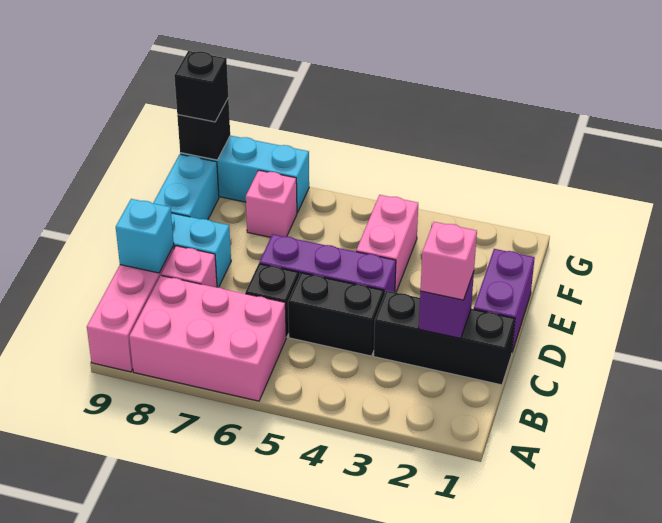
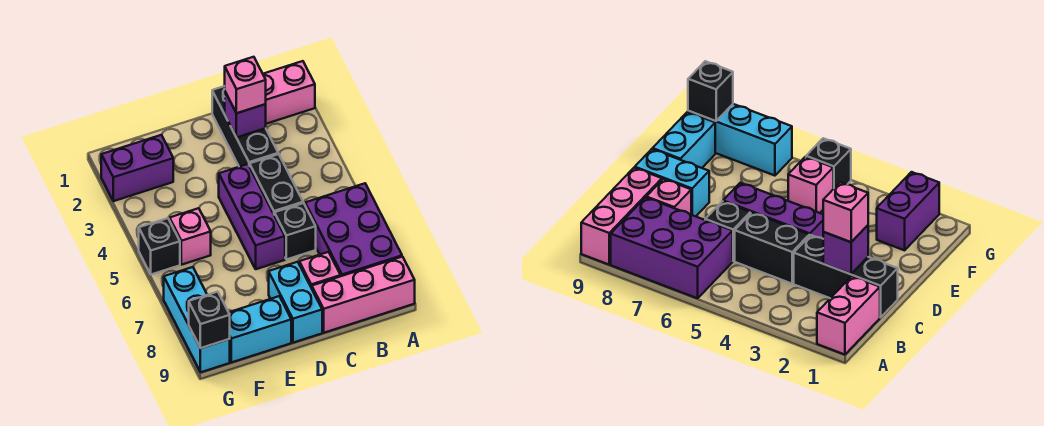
pink brick A6:B8 level 1 -> purple brick A6:B8 level 1
cyan brick C9 level 2 -> none
purple brick D1:E1 level 1 -> purple brick F2:G2 level 1
pink brick E4:F4 level 1 -> pink brick A1:B1 level 1
pink brick F7 level 1 -> pink brick F5 level 1
black brick G9 level 3 -> black brick G5 level 1

